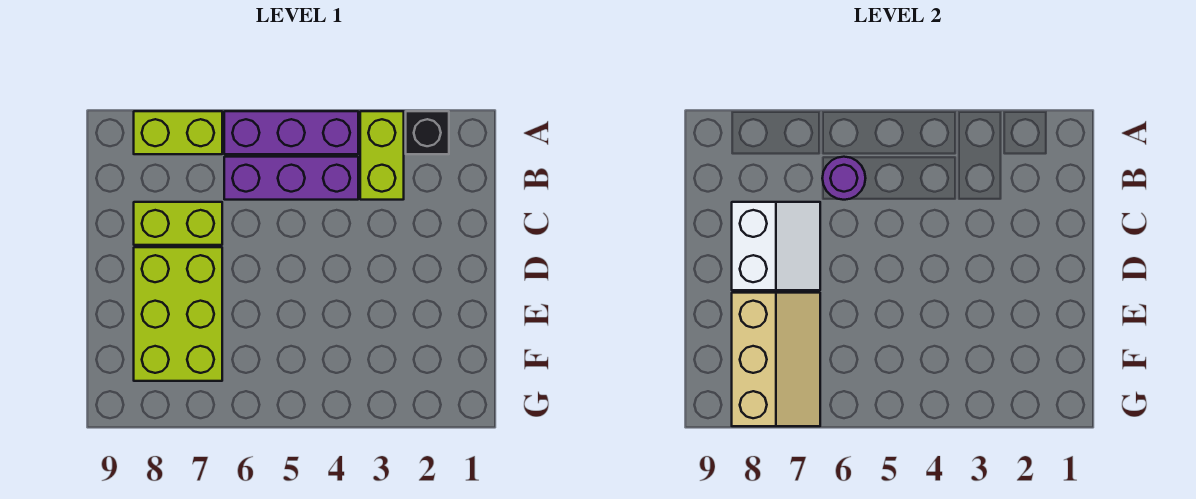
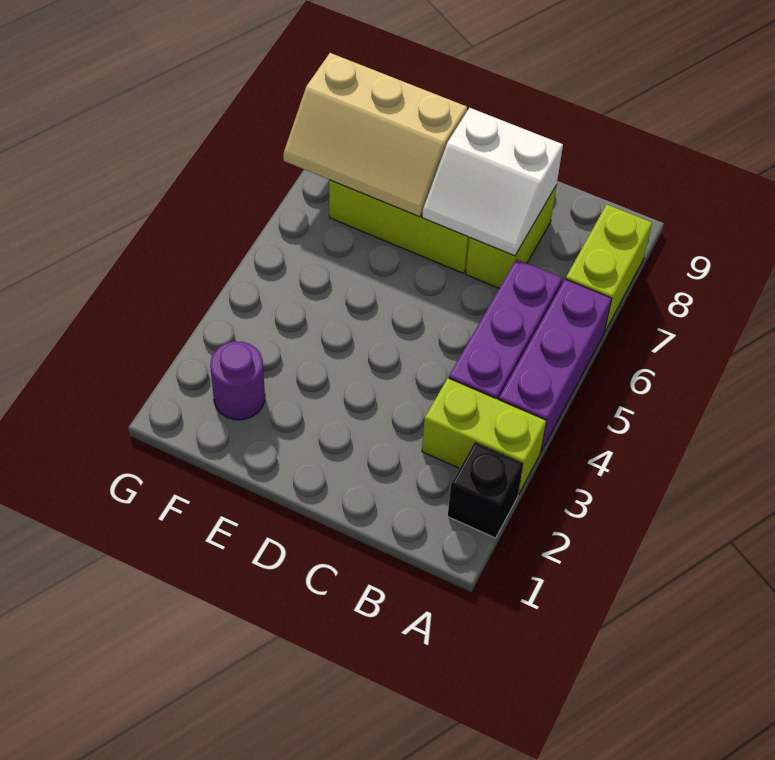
purple round brick B6 level 2 -> purple round brick F2 level 1

